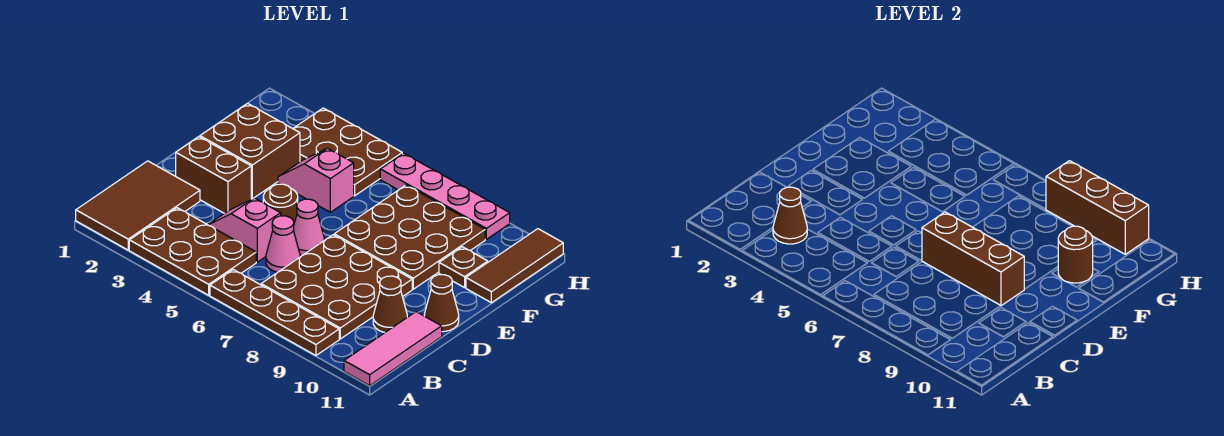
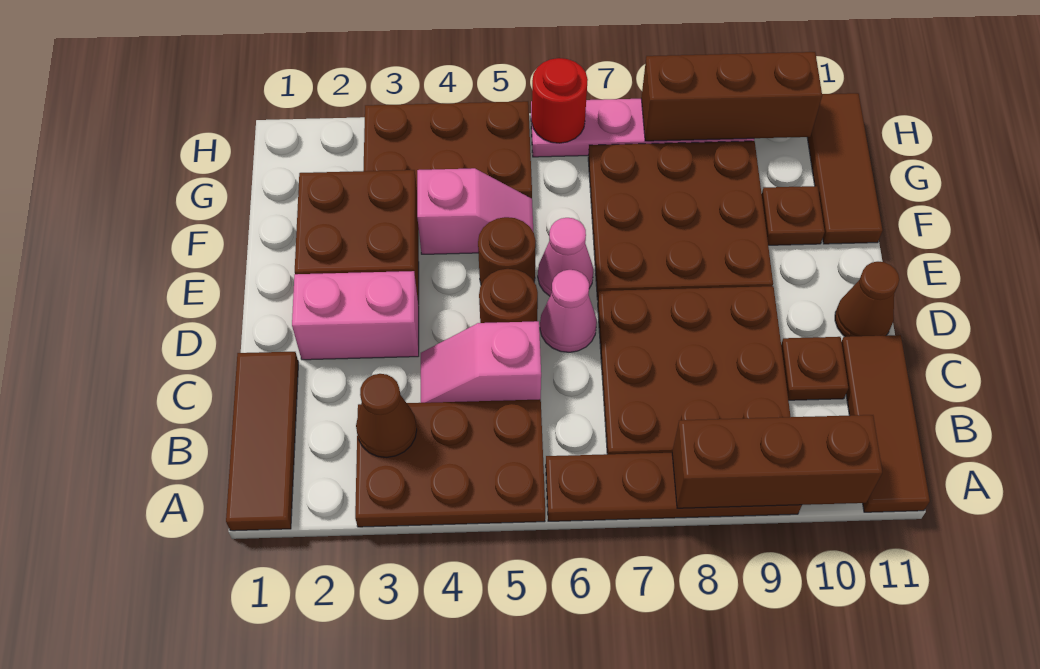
brown tile A1:C2 level 1 -> brown tile A1:C1 level 1
pink tile A11:C11 level 1 -> brown tile A11:C11 level 1
pink cone C6 level 1 -> pink cone E6 level 1
brown cone C10 level 1 -> brown plate C10 level 1
brown brick D2:D3 level 1 -> pink brick D2:D3 level 1
brown brick D7:D9 level 2 -> brown brick A8:A10 level 2
pink slope F4:F5 level 1 top 5 -> pink slope F4:F5 level 1 top 4
brown round brick F10 level 2 -> brown round brick E5 level 1
none -> red round brick H6 level 2

